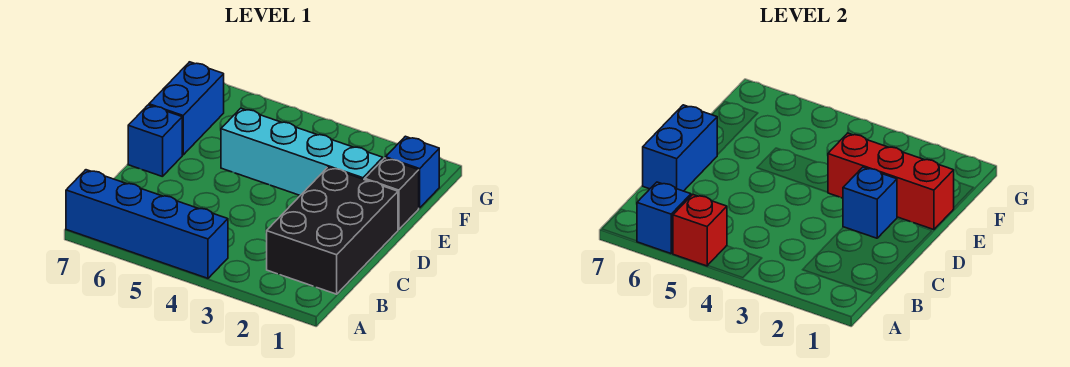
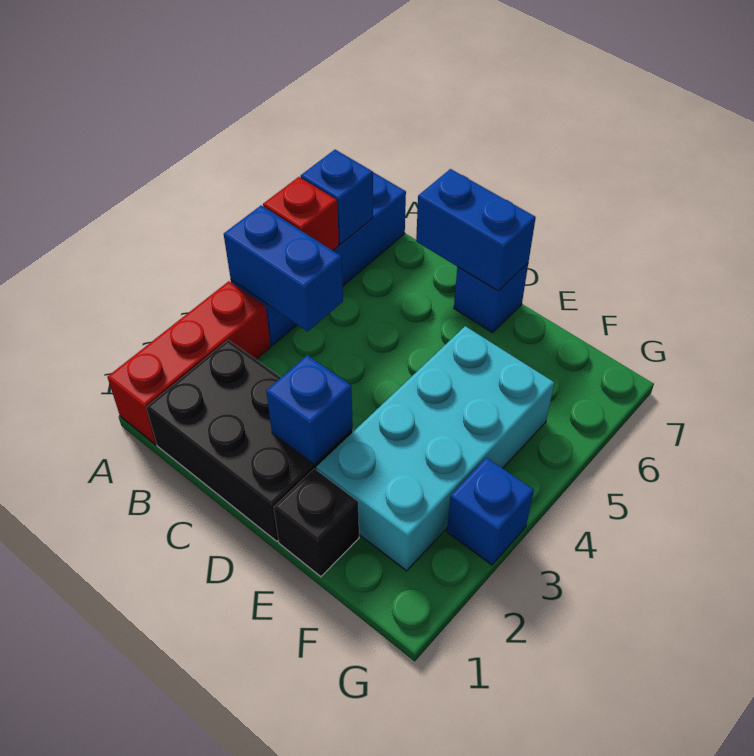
red brick E1:E3 level 2 -> red brick A1:A3 level 1
cyan brick E2:E5 level 1 -> cyan brick E2:F5 level 1
blue brick E7:F7 level 1 -> blue brick A4:B4 level 2
blue brick F1 level 1 -> blue brick G3 level 1

